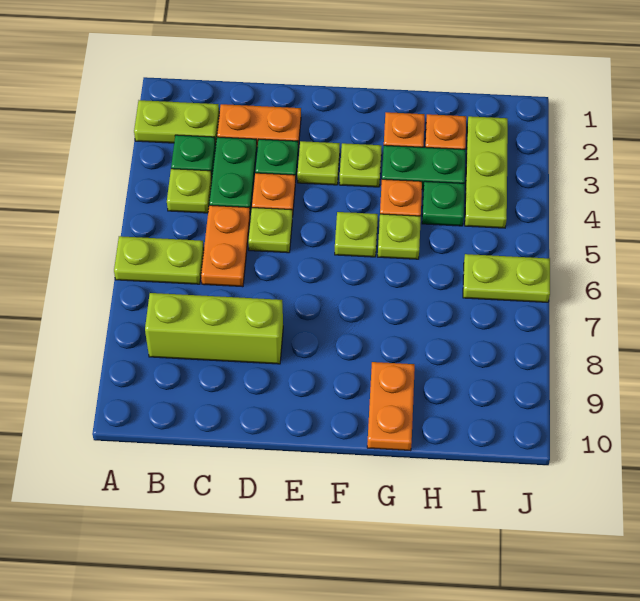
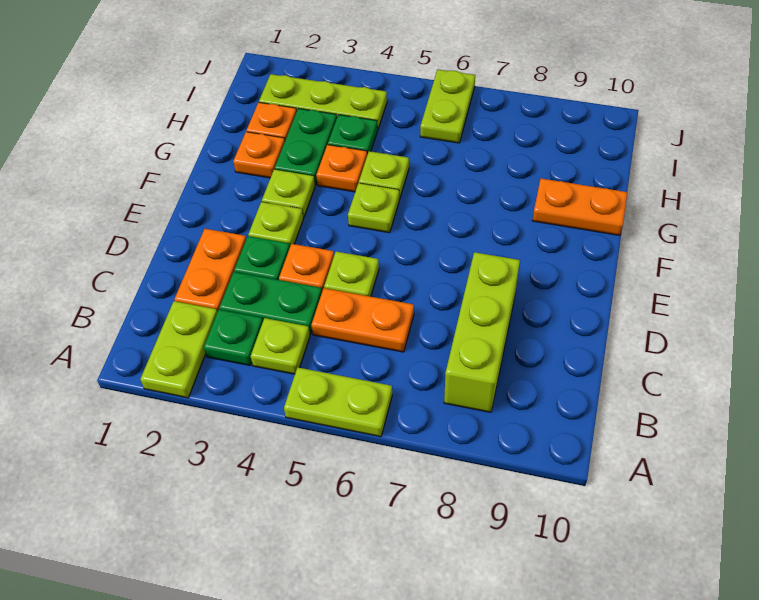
lime plate A6:B6 level 1 -> lime plate A5:A6 level 1

